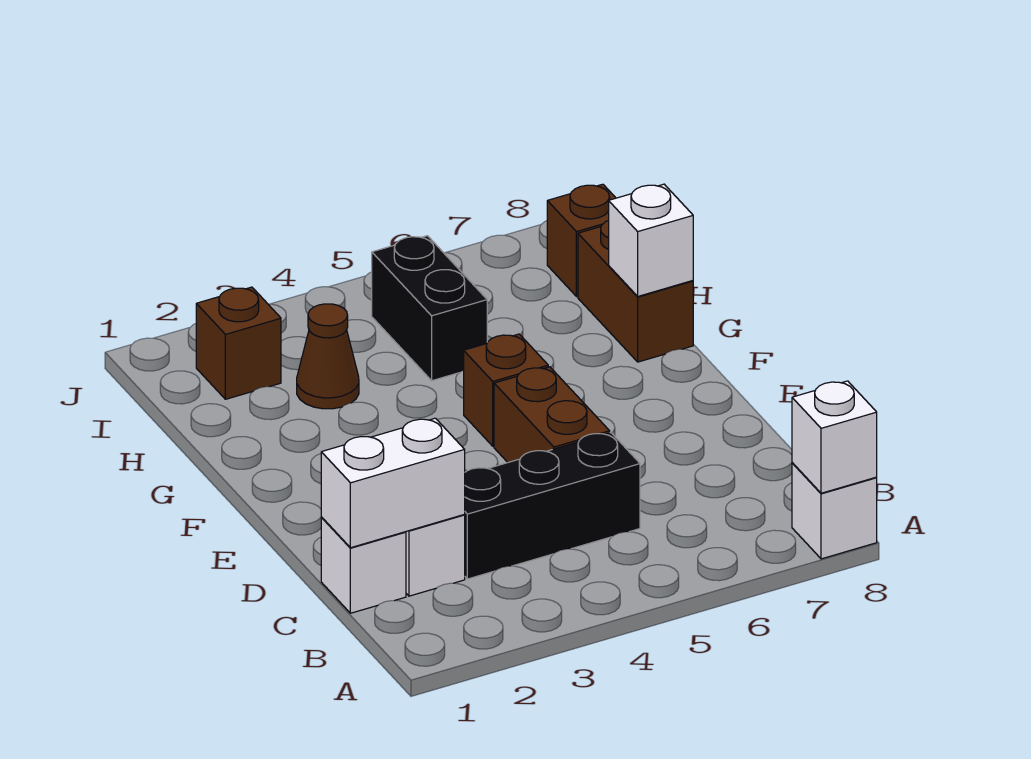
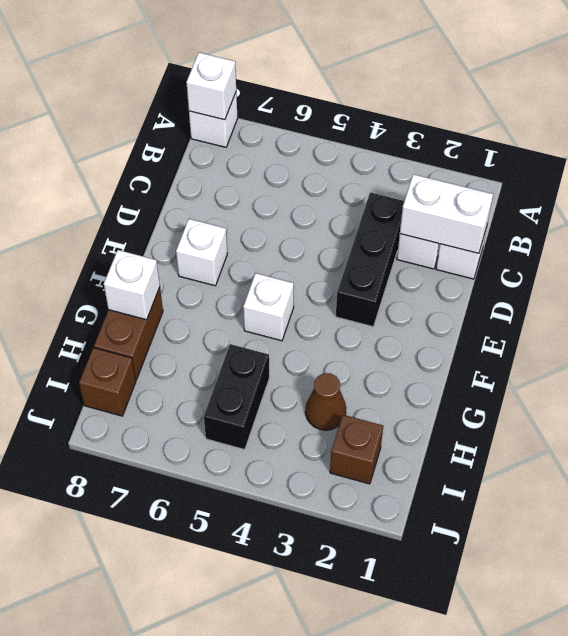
black brick C3:C5 level 1 -> black brick C3:E3 level 1
brown brick D5:E5 level 1 -> none
none -> white brick E7 level 1
brown brick F5 level 1 -> white brick F5 level 1

